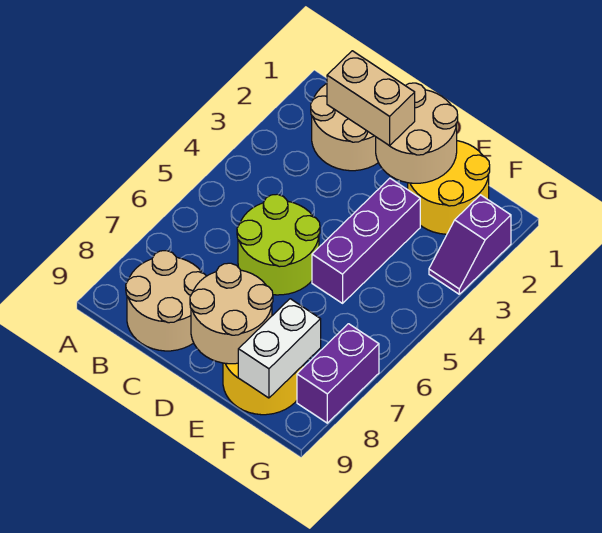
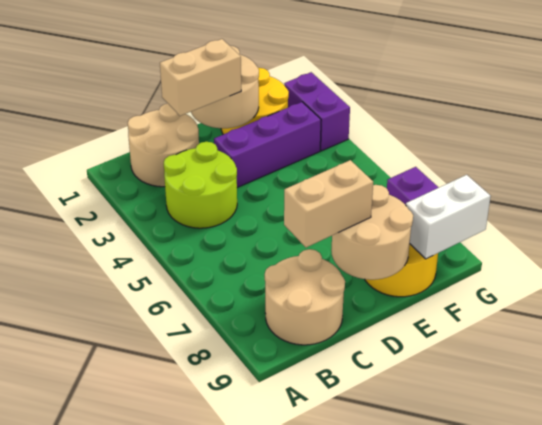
lime round brick C5:D6 level 1 -> lime round brick B3:C4 level 1
none -> tan brick C8:D8 level 3
purple brick E3:E5 level 1 -> purple brick D3:F3 level 1
white brick F8:F9 level 2 -> white brick F9:G9 level 2
purple slope G2:G3 level 1 top 2 -> purple brick G2:G3 level 1

